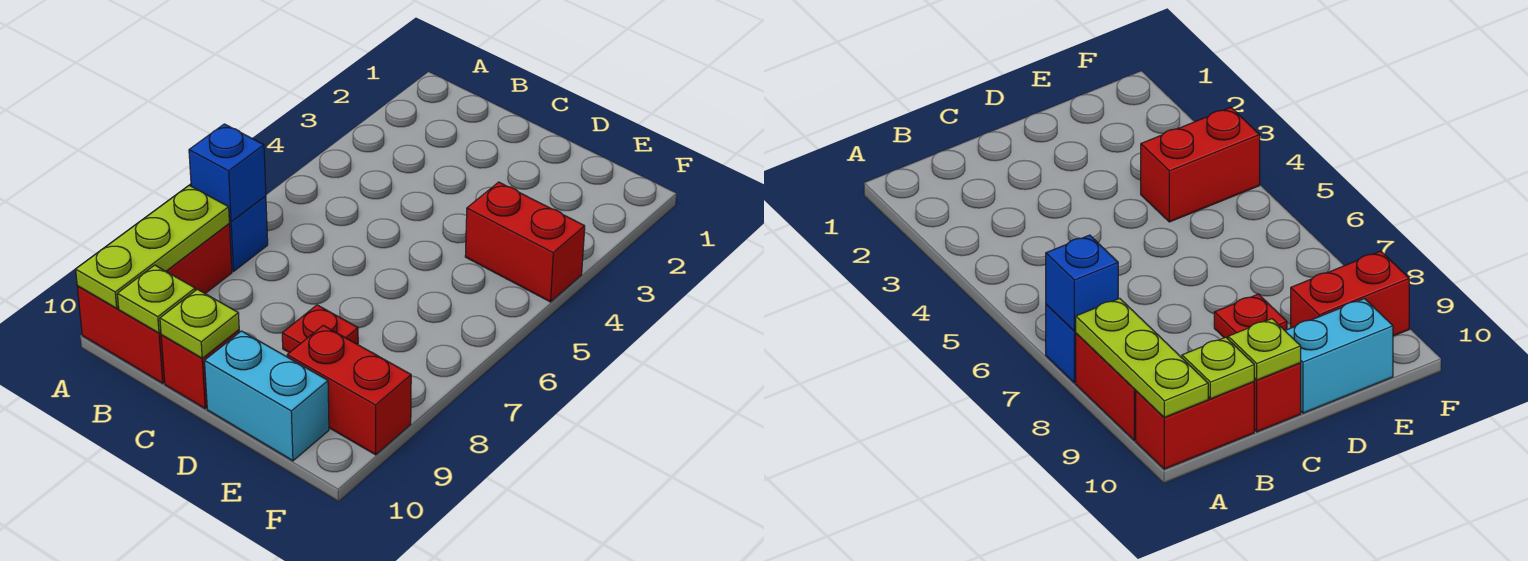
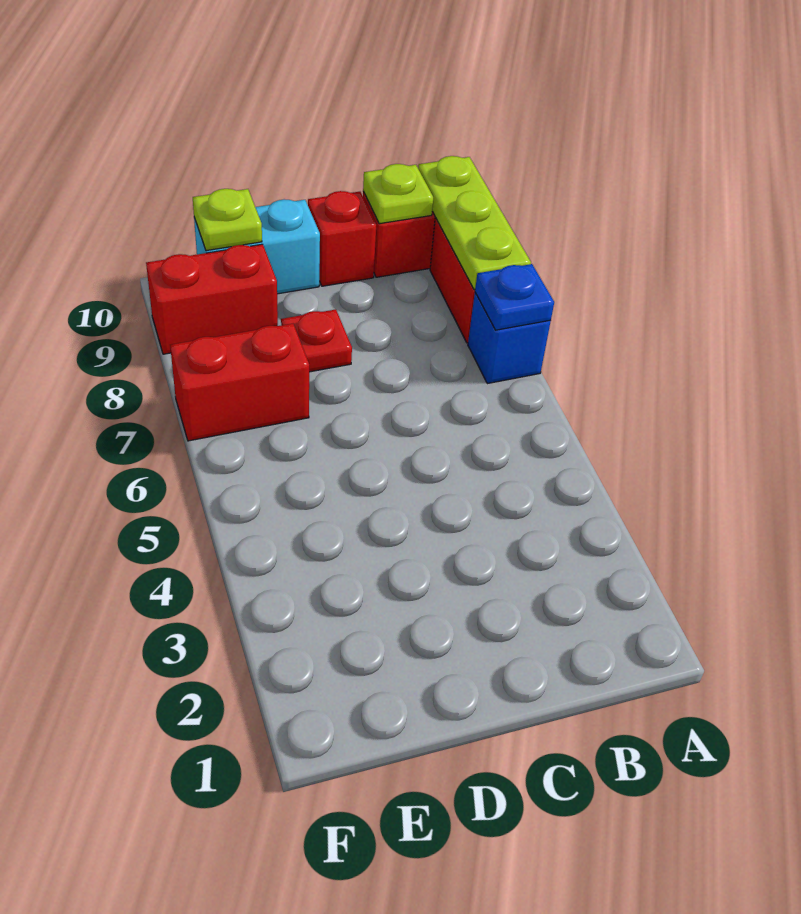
blue brick A7 level 2 -> blue plate A7 level 2
lime plate C10 level 2 -> lime plate E10 level 2
red brick E4:F4 level 1 -> red brick E7:F7 level 1

